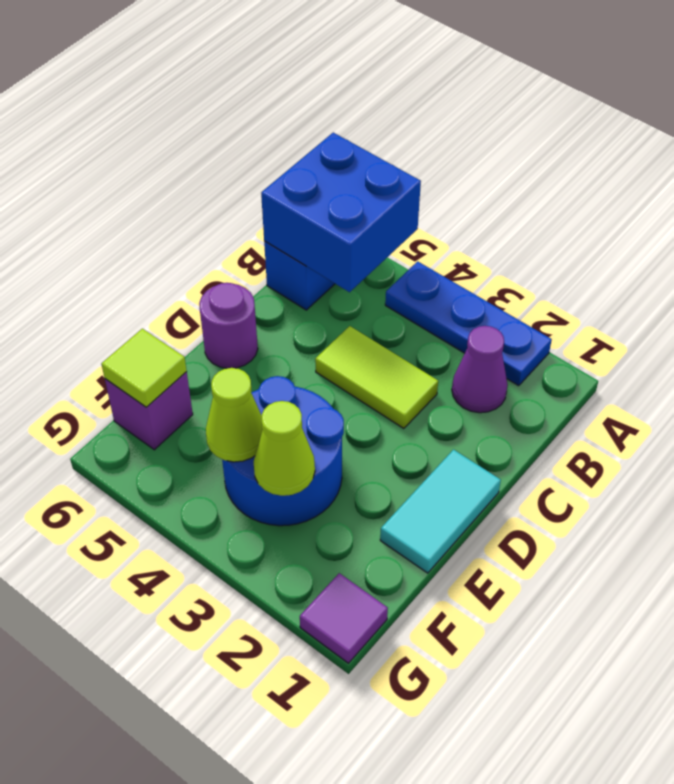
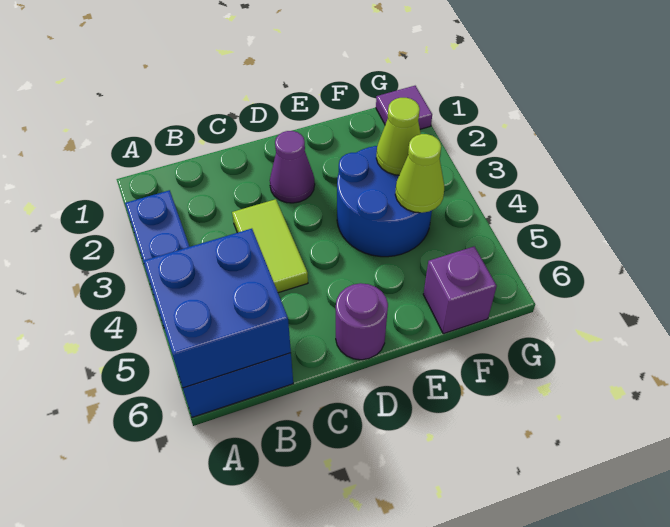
purple cone B2 level 1 -> purple cone D2 level 1
cyan tile D1:E1 level 1 -> none
lime tile F6 level 2 -> none

